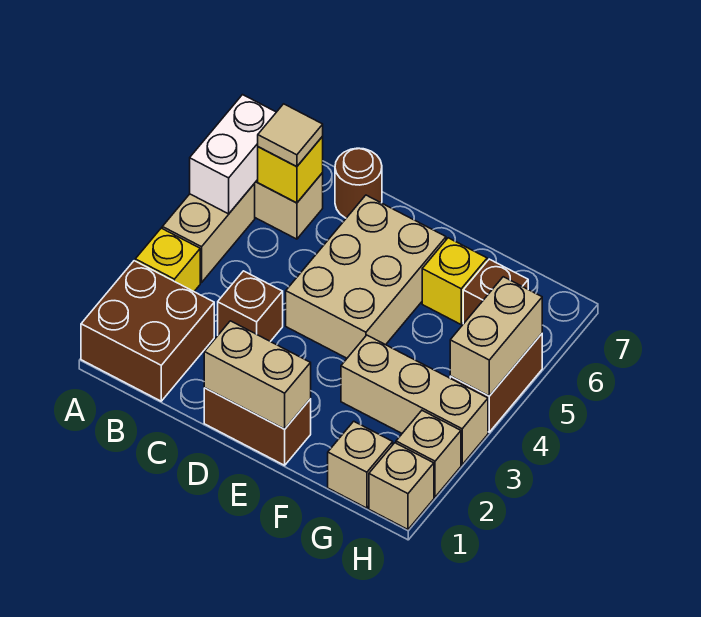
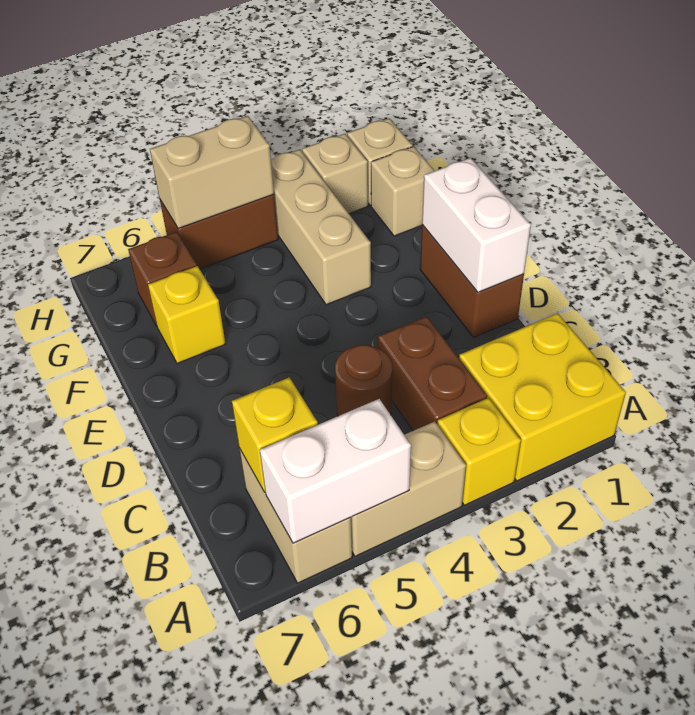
brown brick A1:B2 level 1 -> yellow brick A1:B2 level 1
tan tile B6 level 3 -> none
brown brick C3 level 1 -> brown brick B3:C3 level 1
brown round brick C7 level 1 -> brown round brick C4 level 1
tan brick D1:E1 level 2 -> white brick D1:E1 level 2
tan brick D4:E6 level 1 -> none

